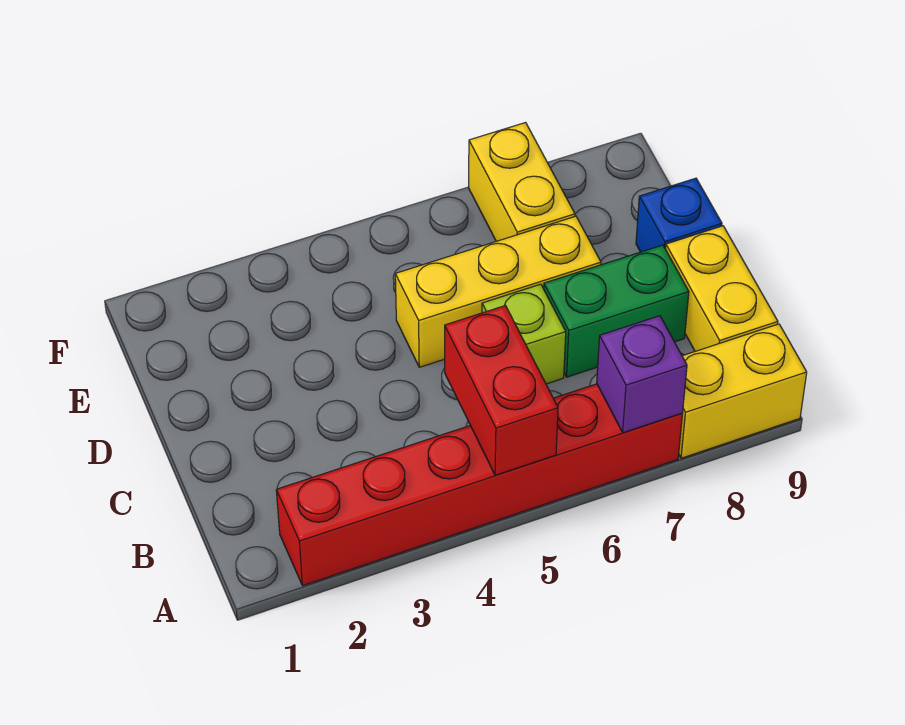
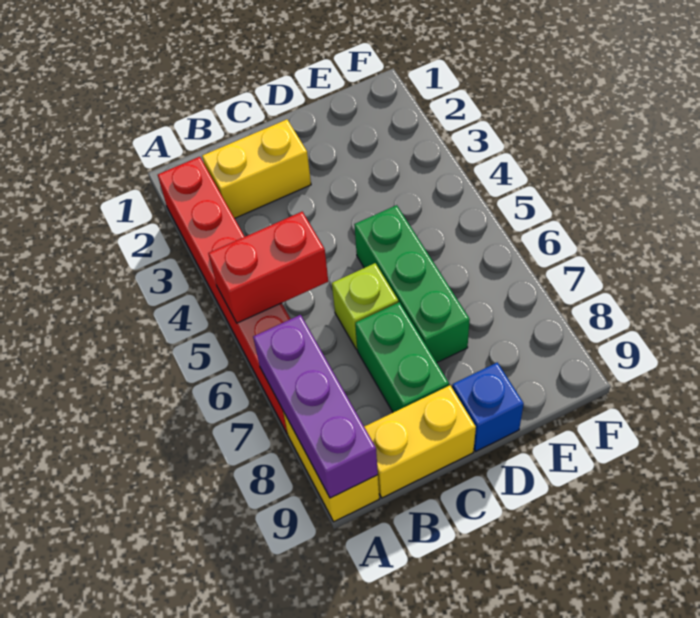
purple brick A7 level 2 -> purple brick A7:A9 level 2
yellow brick D5:D7 level 1 -> green brick D5:D7 level 1
yellow brick E7:F7 level 1 -> yellow brick B2:C2 level 1

